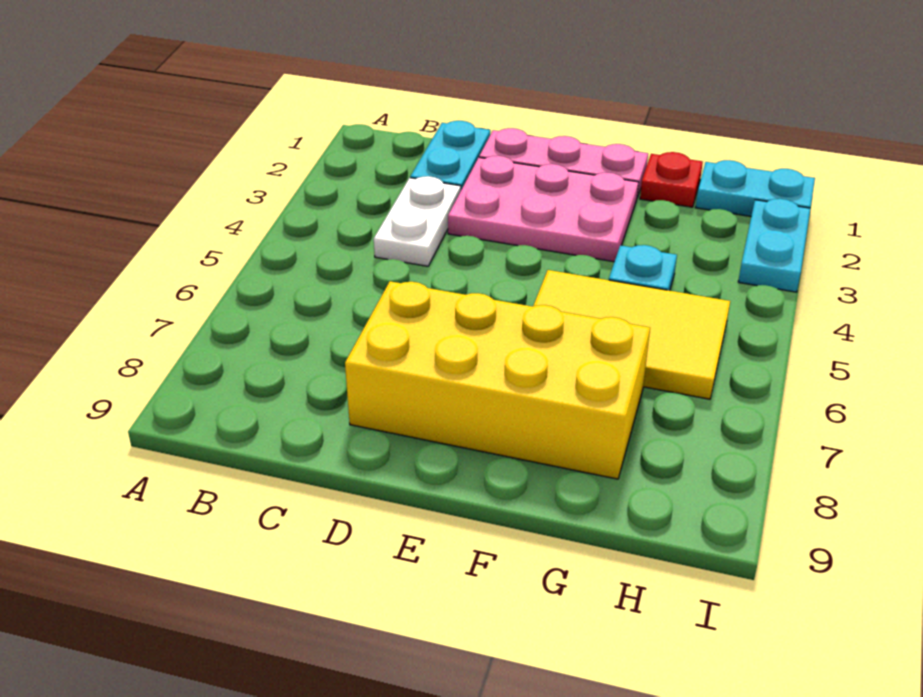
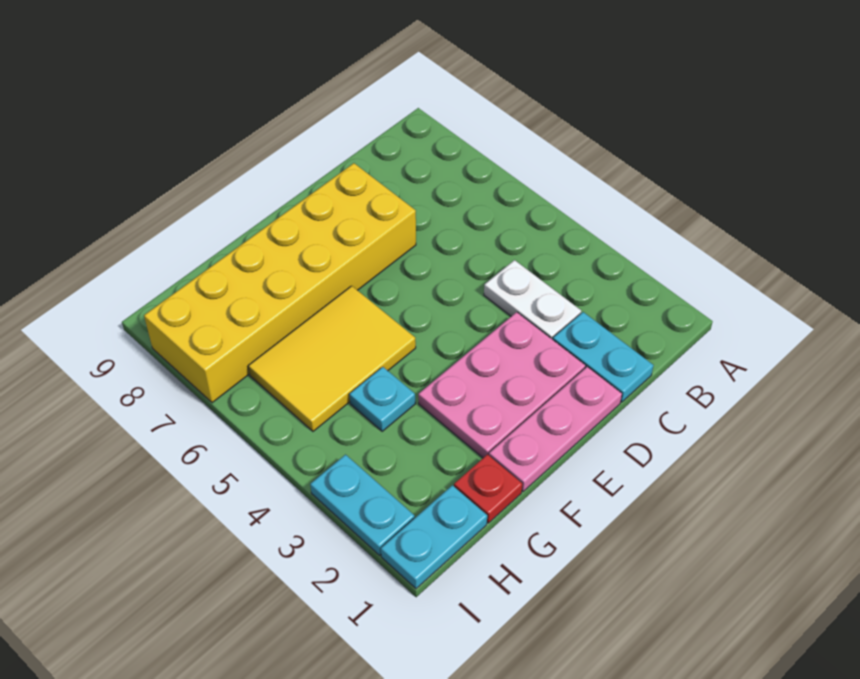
yellow brick D7:G8 level 1 -> yellow brick D7:I8 level 1

